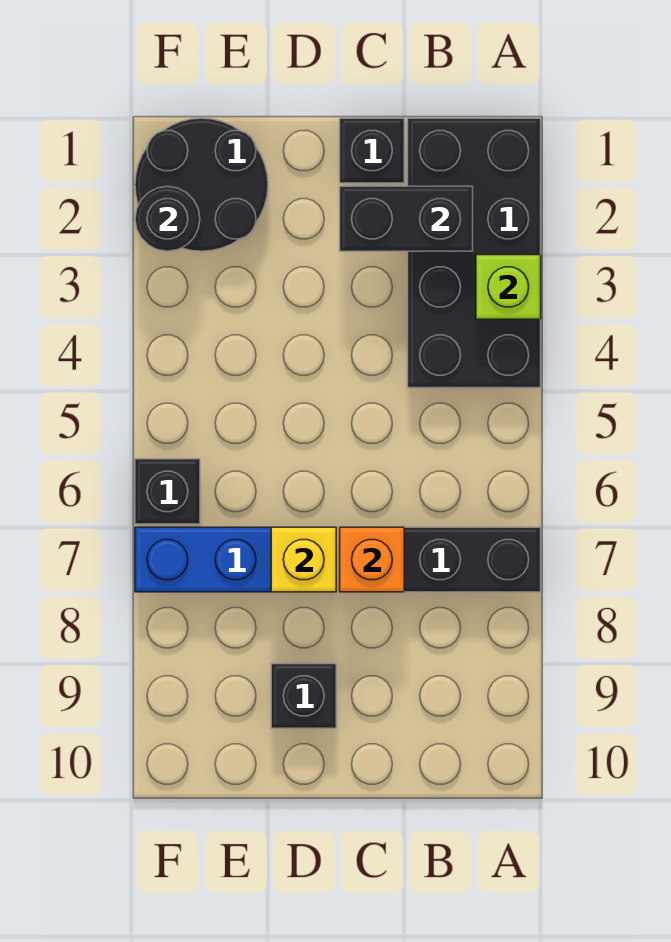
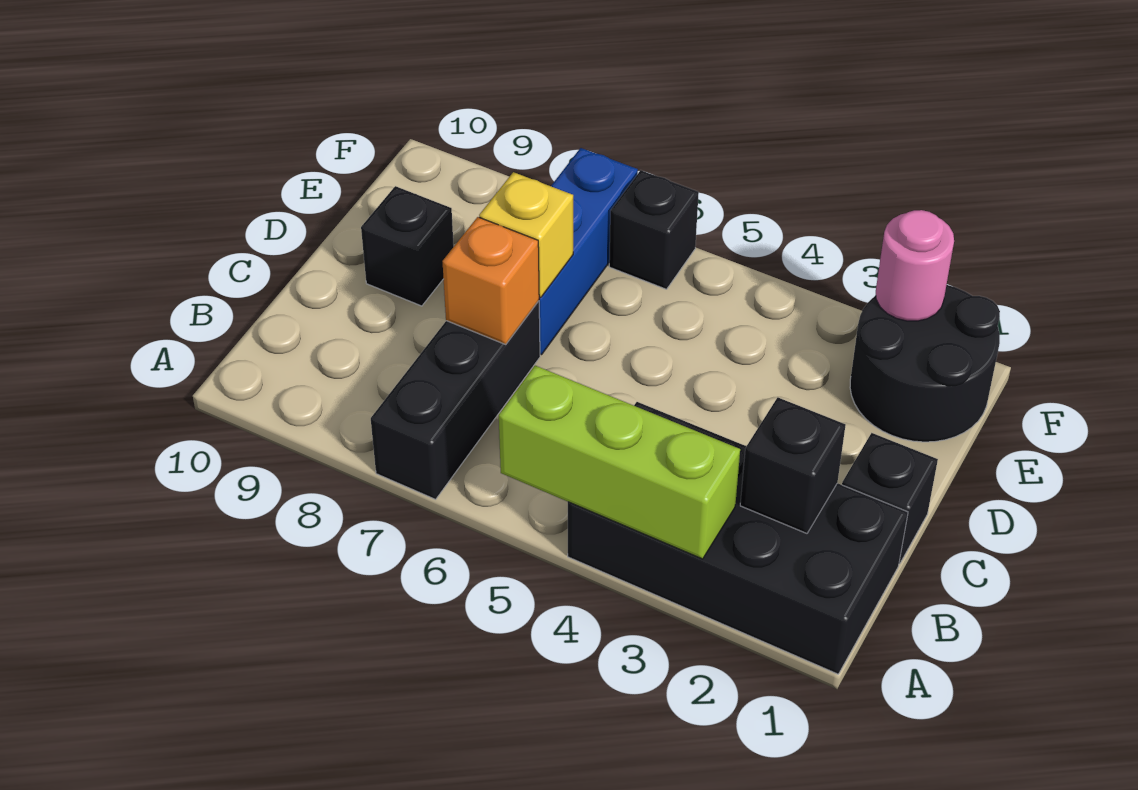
lime brick A3 level 2 -> lime brick A3:A5 level 2
black brick B2:C2 level 2 -> black brick B2 level 2
black round brick F2 level 2 -> pink round brick F2 level 2

